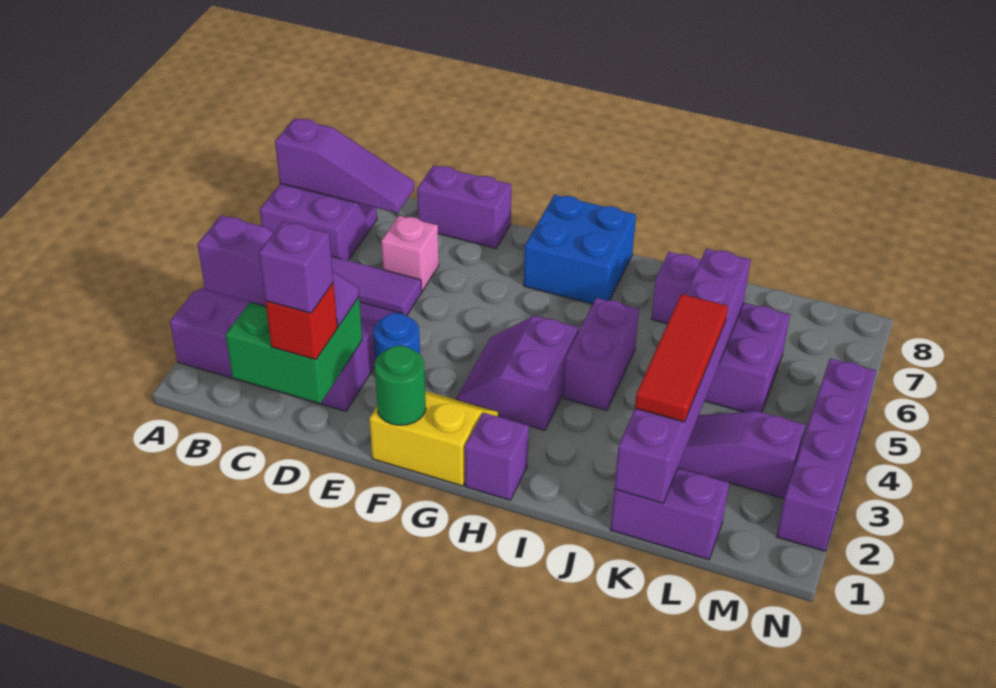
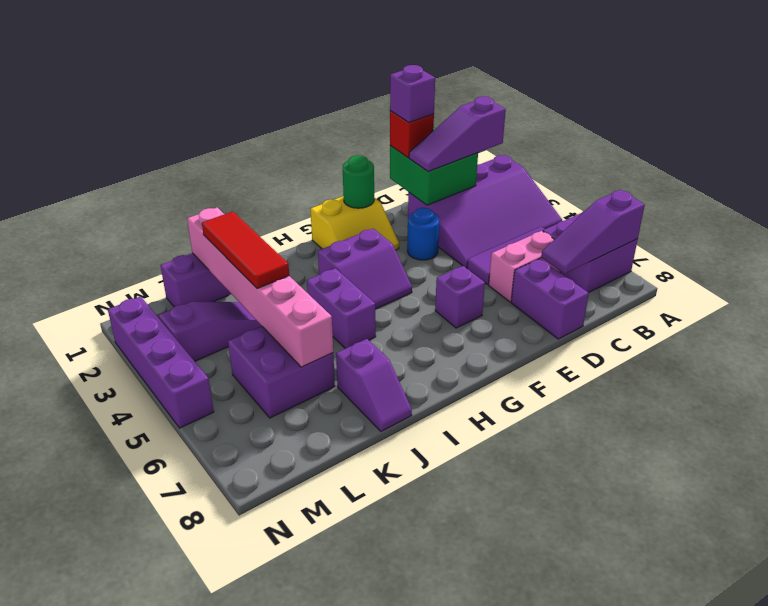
pink brick D6 level 1 -> pink brick C6:D6 level 1
purple brick D8:E8 level 1 -> purple brick D7:D8 level 1
purple slope G3:H4 level 1 top H -> purple slope G3:H4 level 1 top 3
blue brick G7:H8 level 1 -> none
purple brick H1 level 1 -> purple brick F6 level 1
purple brick K1:K6 level 2 -> pink brick K1:K6 level 2

